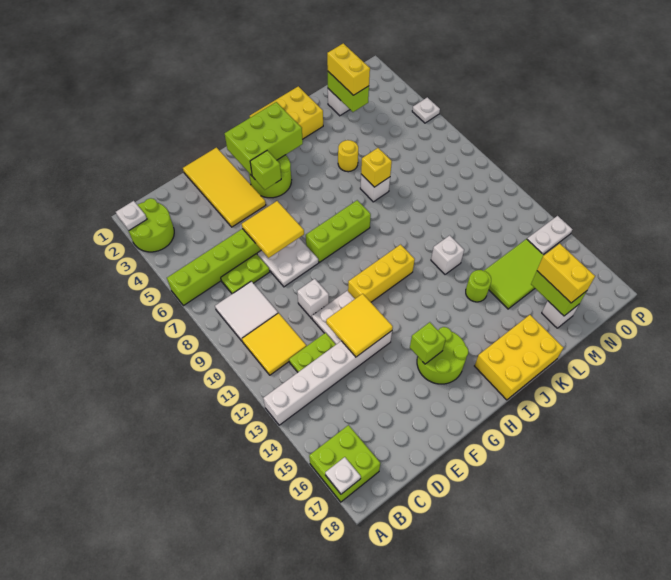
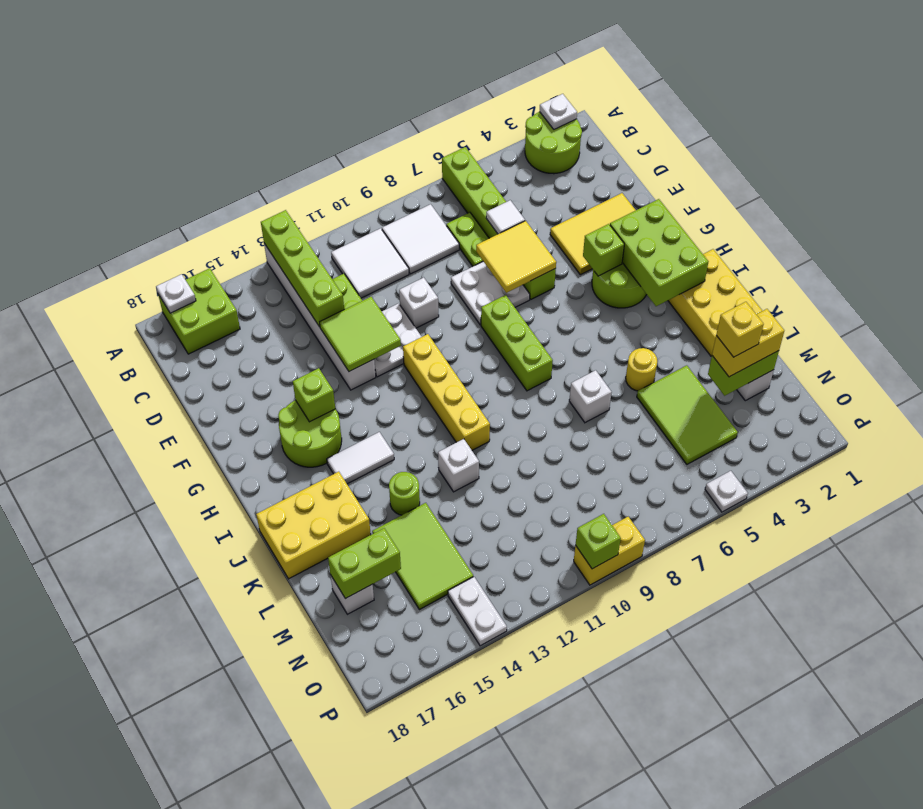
none -> lime brick A13:D13 level 2
yellow tile B10:C11 level 1 -> white tile B10:C11 level 1
none -> white tile D6 level 2
yellow tile E1:F4 level 1 -> yellow tile E2:F4 level 1
yellow tile E12:F13 level 2 -> lime tile E12:F13 level 2
yellow brick G11:I11 level 1 -> yellow brick G11:J11 level 1
none -> white tile I14:I15 level 1
yellow brick I17:K18 level 1 -> yellow brick J16:K18 level 1
yellow brick K7 level 2 -> yellow brick M3 level 4
none -> lime tile L4:N5 level 1
yellow brick M16:M17 level 3 -> yellow brick P9:P10 level 1
none -> lime brick P10 level 2

